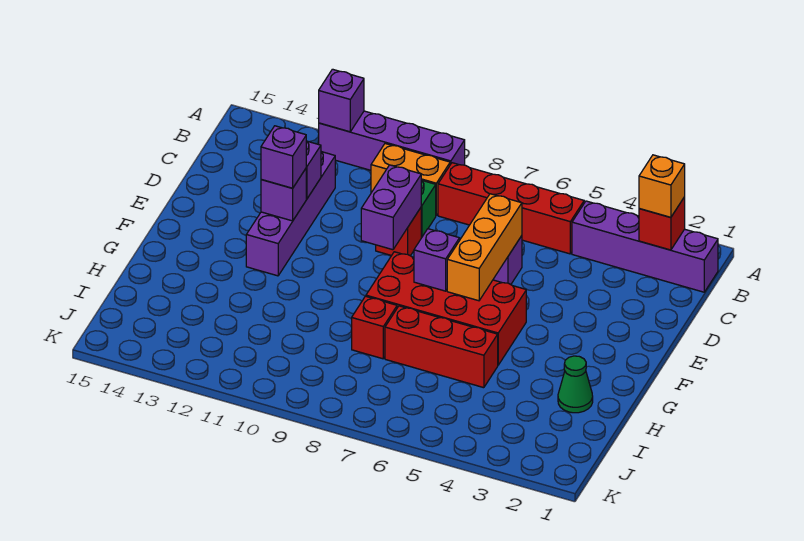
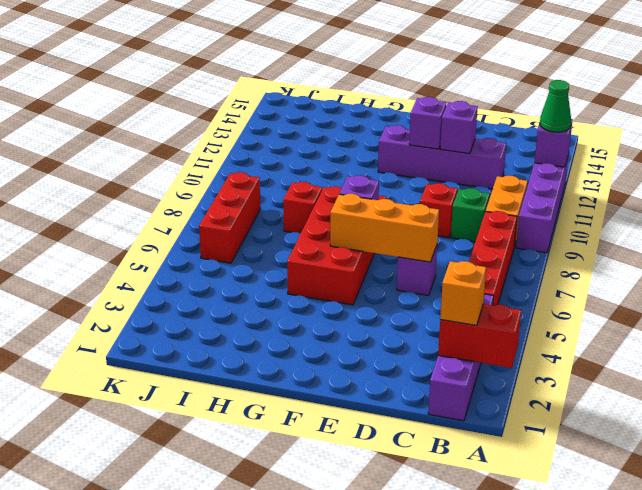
red brick B2 level 2 -> red brick A2:B2 level 2
purple brick D9:E9 level 2 -> none
purple brick E12 level 3 -> none
green cone H2 level 1 -> green cone A12 level 3
red brick H5:H7 level 1 -> red brick J6:J8 level 1

